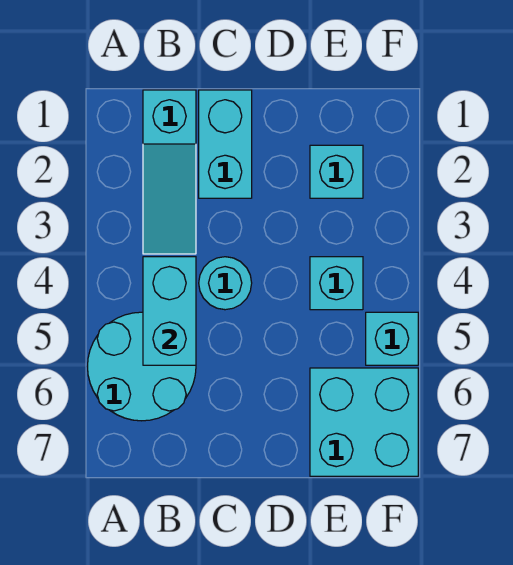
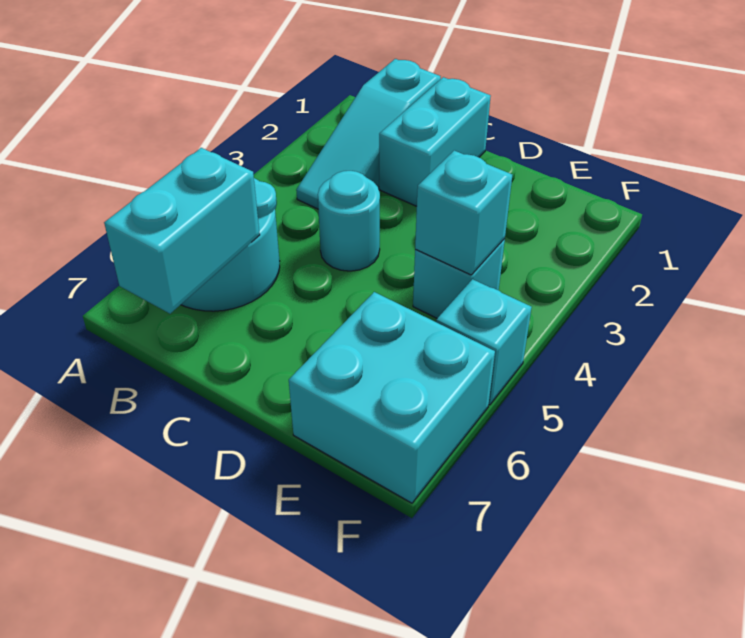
cyan brick B4:B5 level 2 -> cyan brick B6:B7 level 2
cyan brick E2 level 1 -> cyan brick E4 level 2

